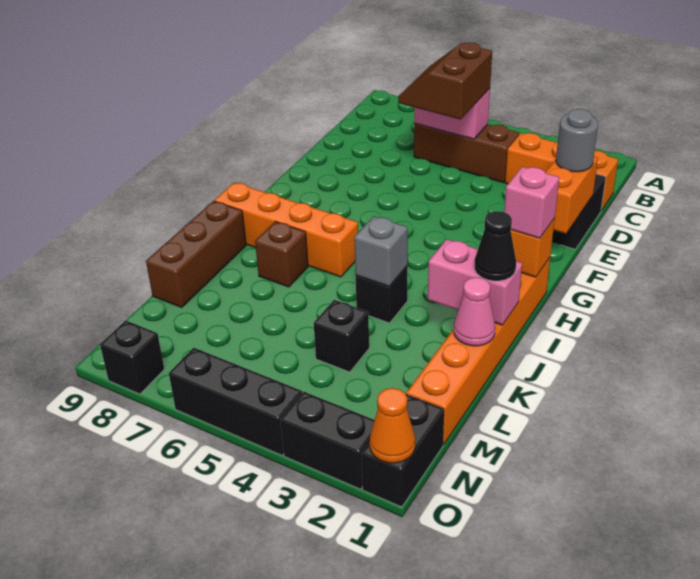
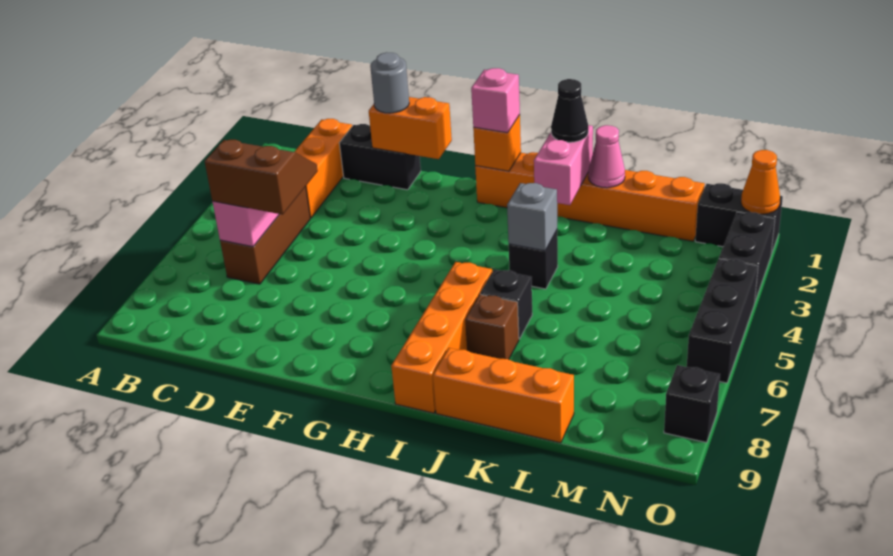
brown slope C5:D6 level 3 top 5 -> brown slope C5:D6 level 3 top 6
brown brick J9:L9 level 1 -> orange brick J9:L9 level 1
black brick L4 level 1 -> black brick J6 level 1

